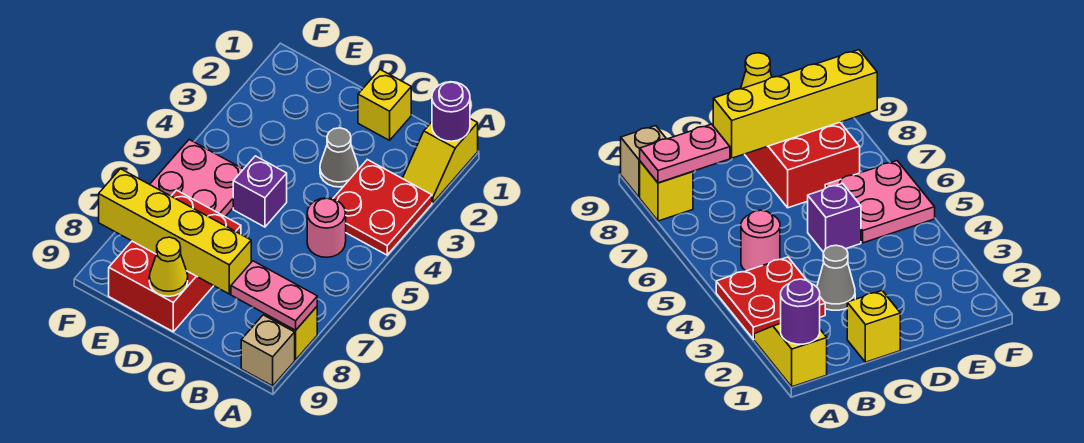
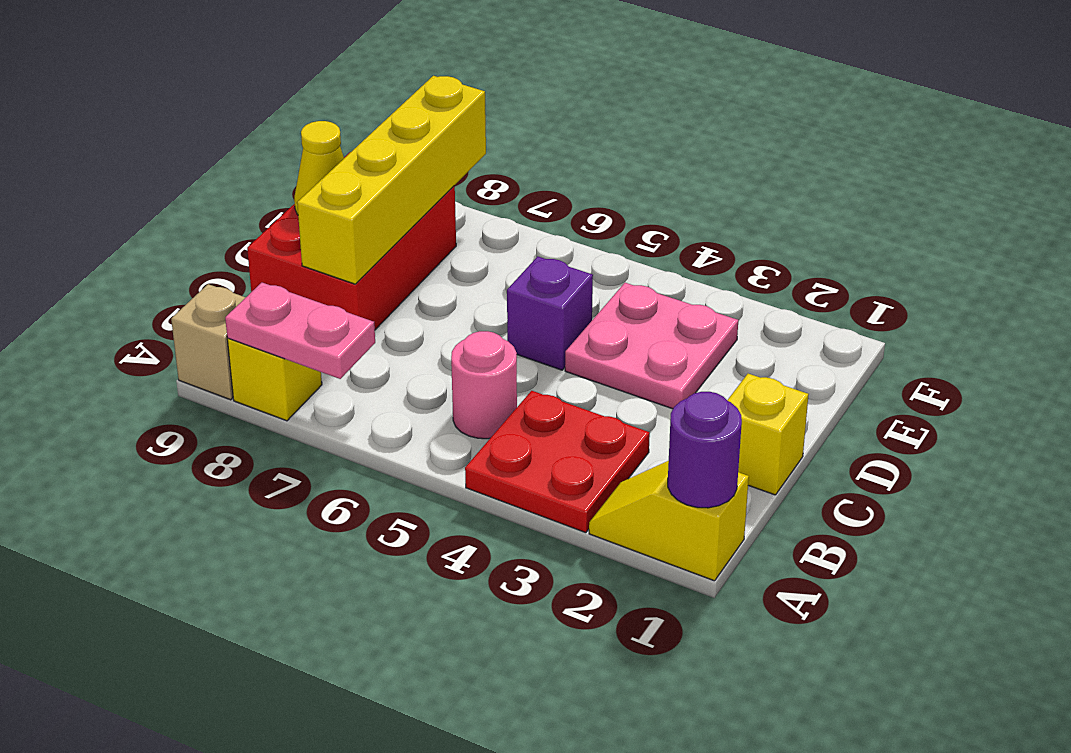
pink plate A8:B8 level 2 -> pink plate A7:A8 level 2
grey cone C3 level 1 -> none
red brick D7:E9 level 1 -> red brick C8:E9 level 1
pink plate E5:F6 level 1 -> pink plate D3:E4 level 1

